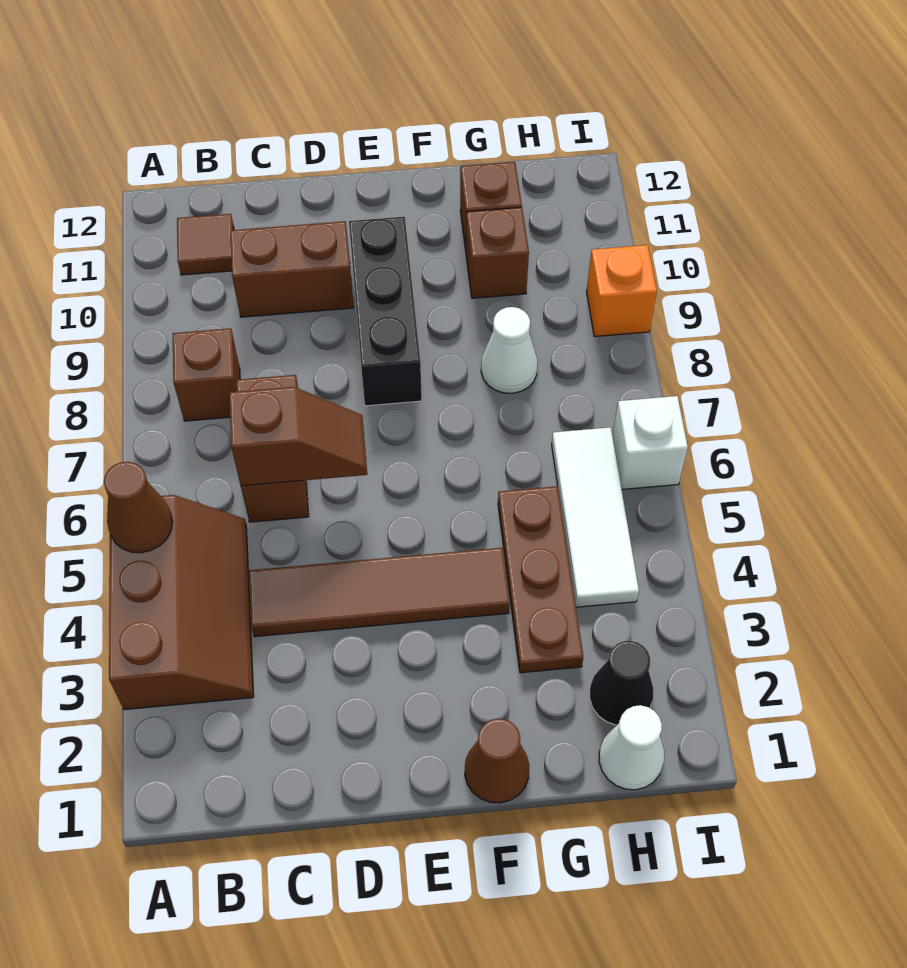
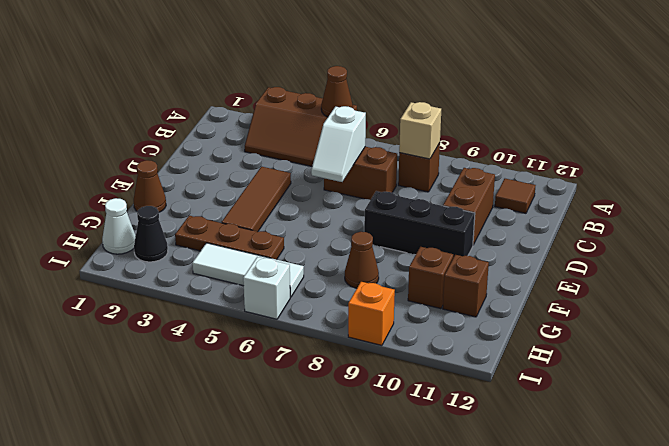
none -> tan brick B8 level 2
brown tile C4:F4 level 1 -> brown tile D4:F4 level 1
brown slope C6:D6 level 2 top C -> white slope C6:D6 level 2 top C
white cone G8 level 1 -> brown cone G8 level 1

